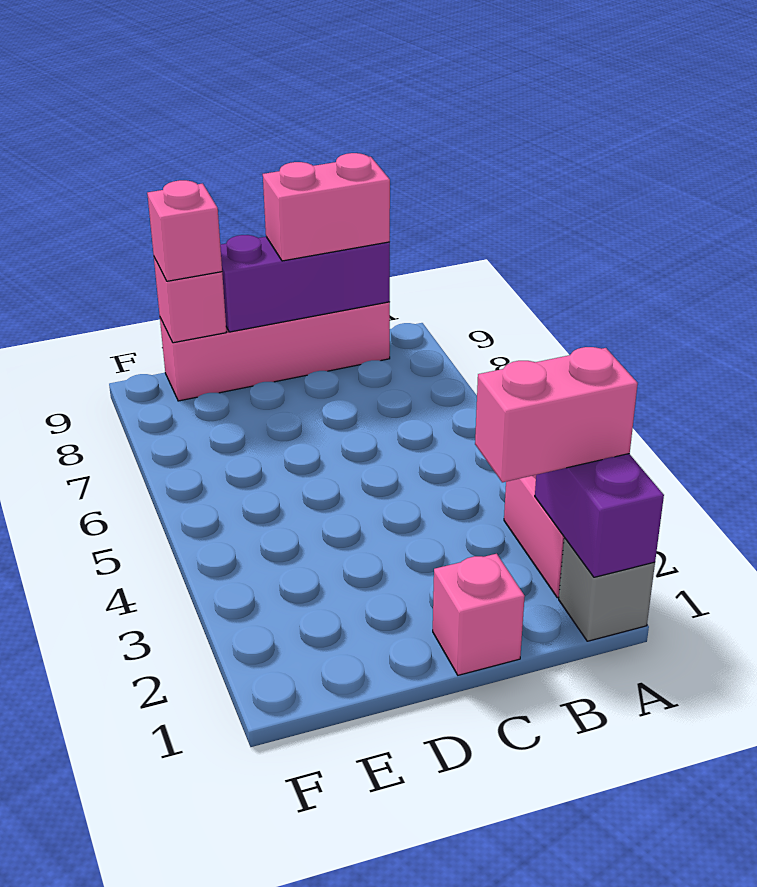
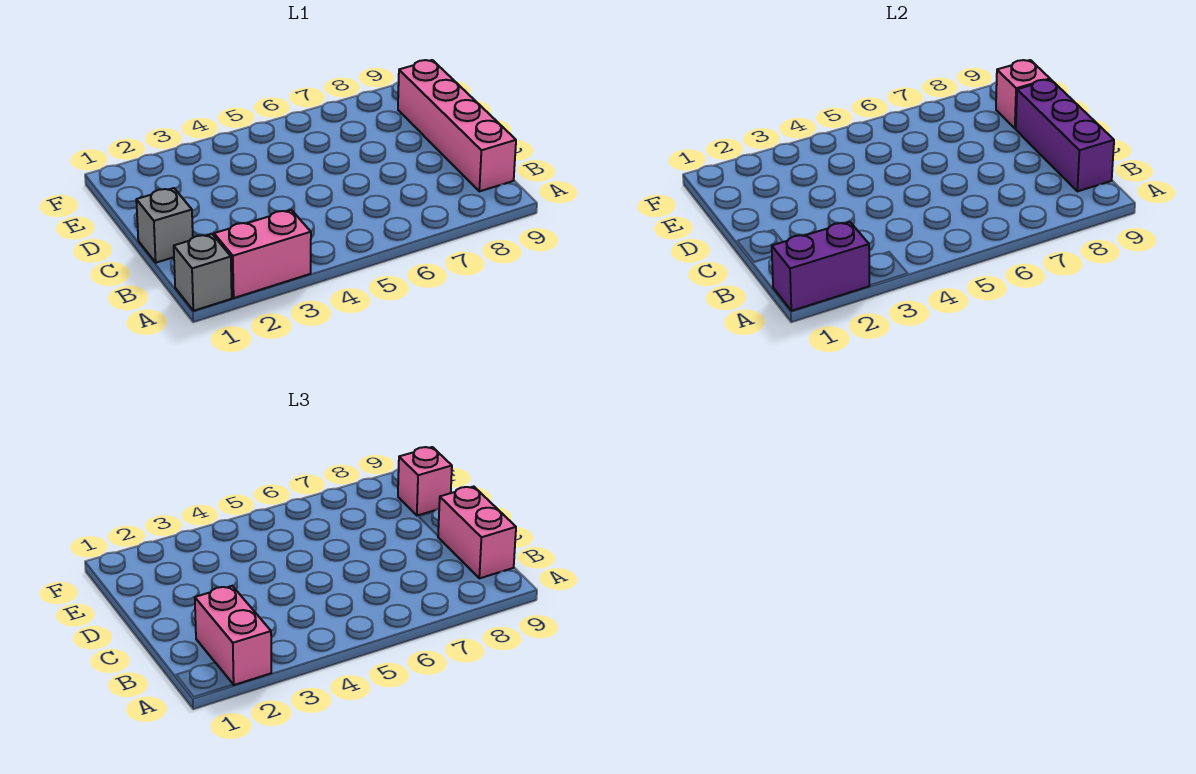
pink brick C1 level 1 -> grey brick C1 level 1

